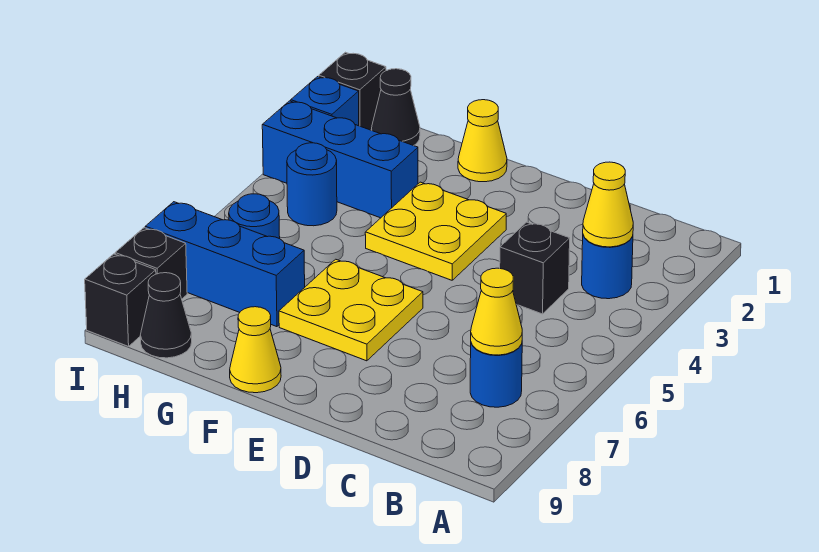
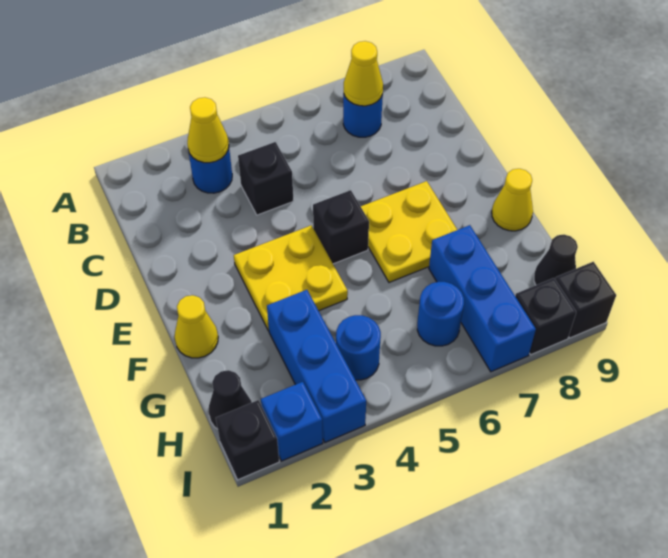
none -> black brick E5 level 1

